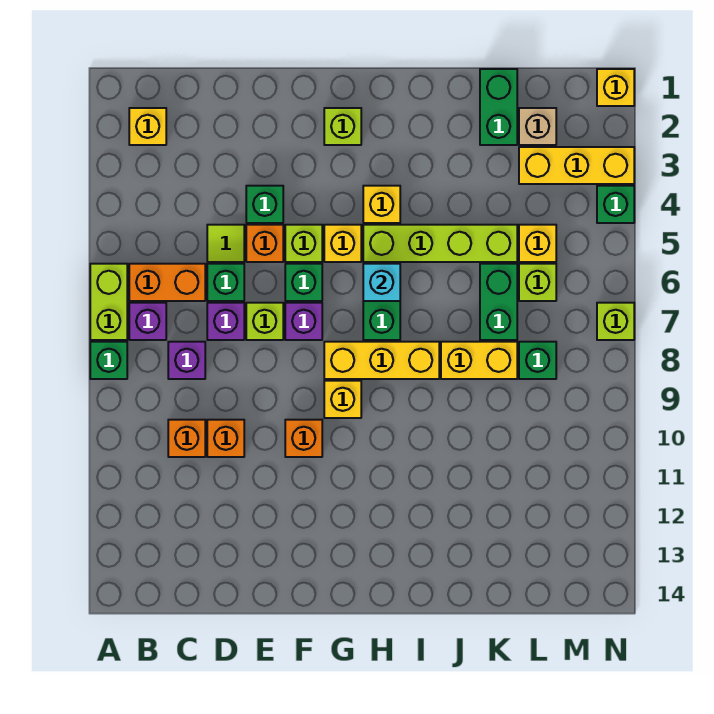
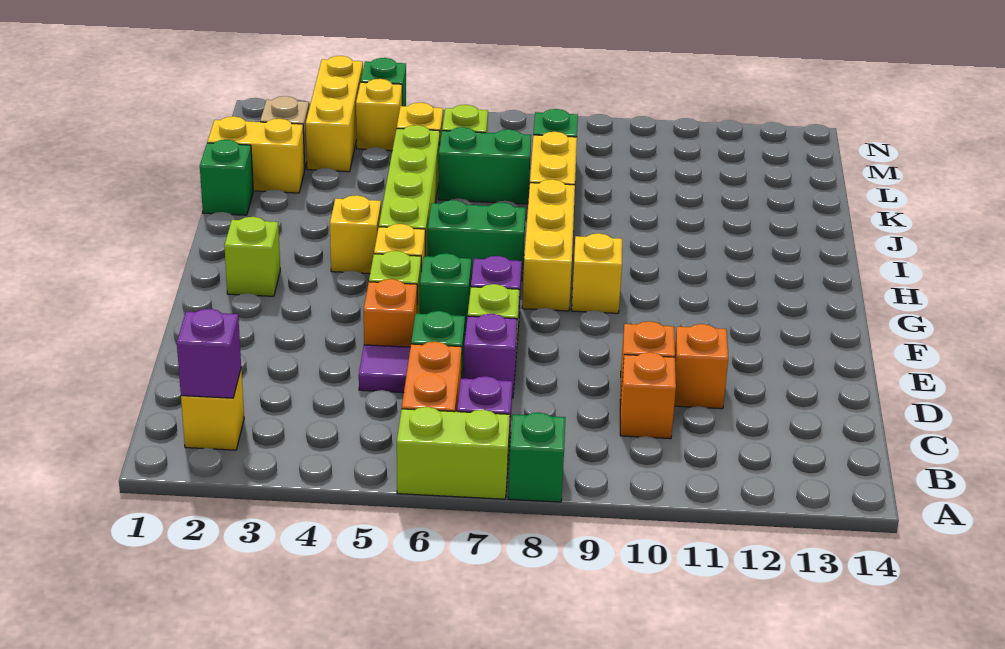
purple brick C8 level 1 -> purple brick B2 level 2
lime tile D5 level 1 -> purple tile D5 level 1
green brick E4 level 1 -> green brick J1 level 1
orange brick F10 level 1 -> orange brick D11 level 1
cyan brick H6 level 2 -> none
green brick K1:K2 level 1 -> yellow brick K1:K2 level 1
yellow brick N1 level 1 -> yellow brick M4 level 1
lime brick N7 level 1 -> none

